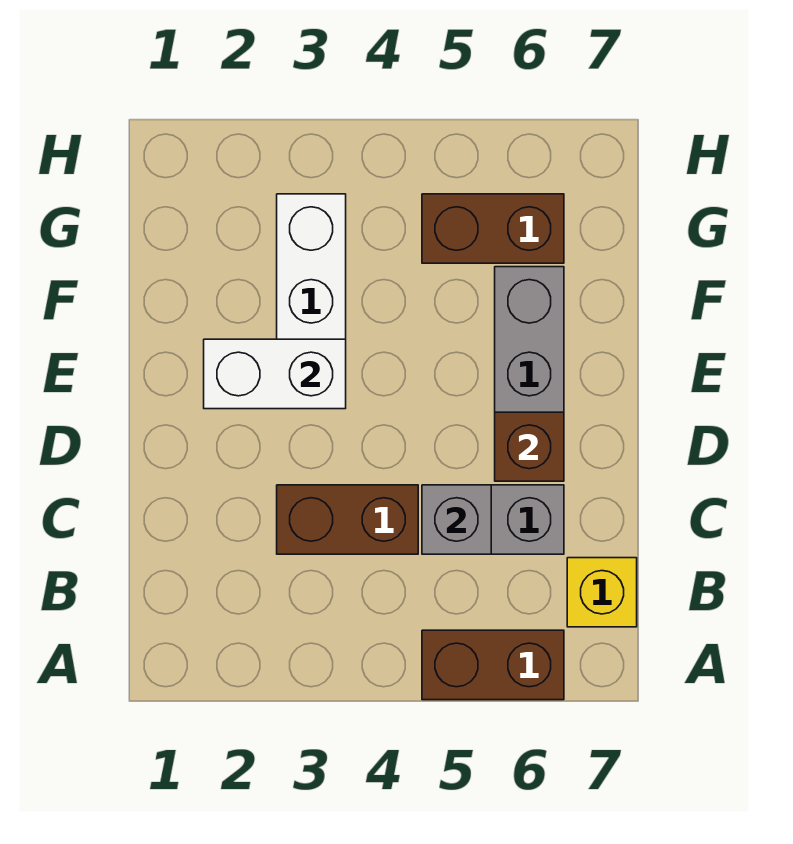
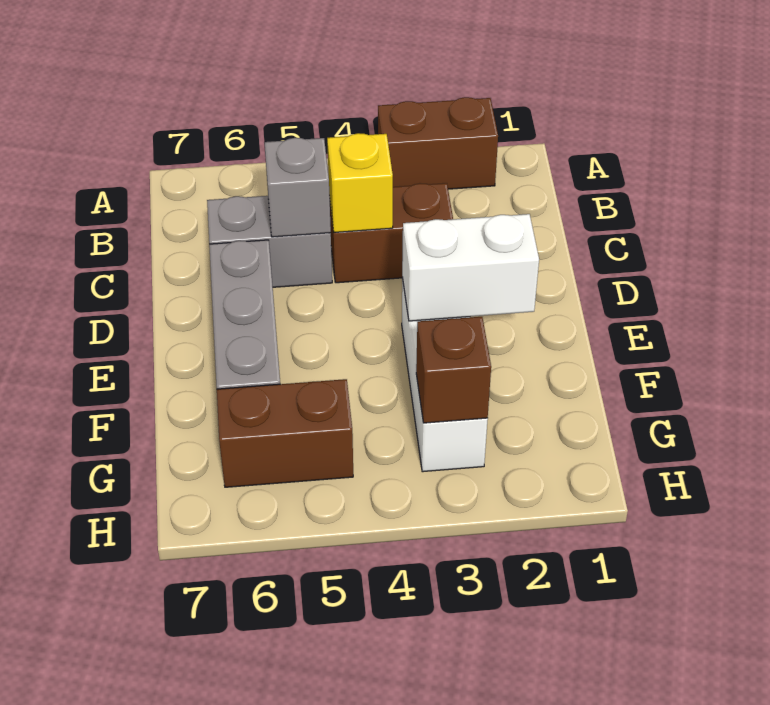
brown brick A5:A6 level 1 -> brown brick A2:A3 level 1
yellow brick B7 level 1 -> yellow brick C4 level 2
brown brick D6 level 2 -> brown brick G3 level 2

